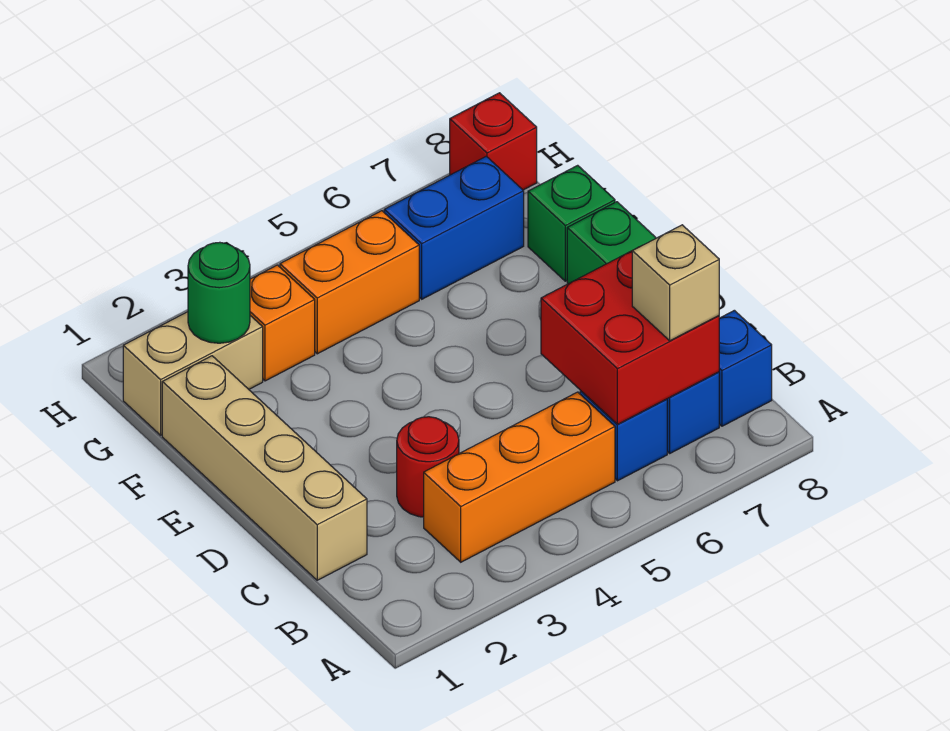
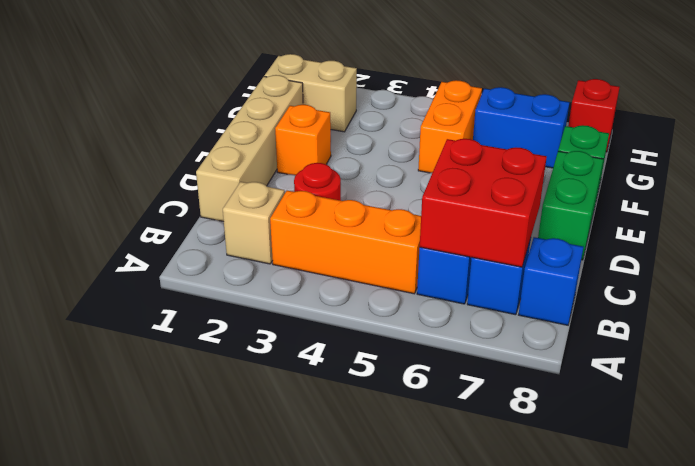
tan brick B7 level 3 -> tan brick B2 level 1
green round brick G2 level 2 -> none
orange brick G3 level 1 -> orange brick E2 level 1
orange brick G4:G5 level 1 -> orange brick F5:G5 level 1

